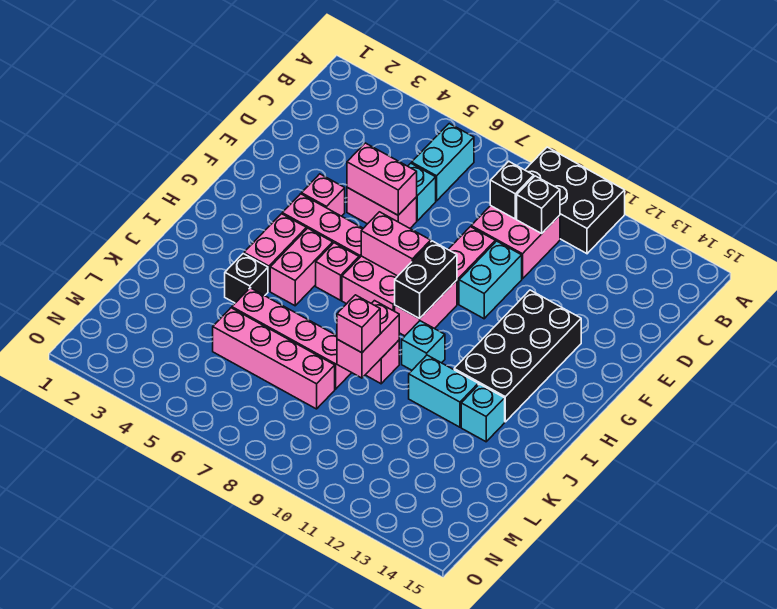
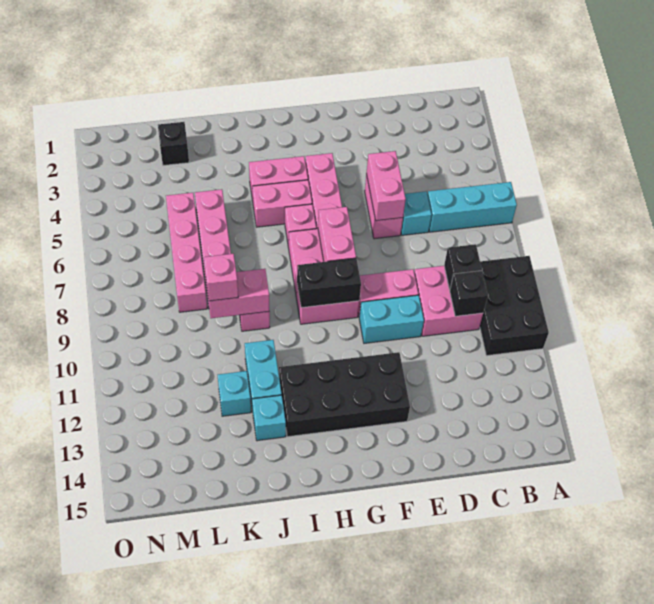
cyan brick B6:C6 level 1 -> cyan brick A6:C6 level 1
pink brick F4 level 1 -> none
cyan brick I10 level 1 -> cyan brick K12 level 1
black brick J4 level 1 -> black brick L2 level 1

